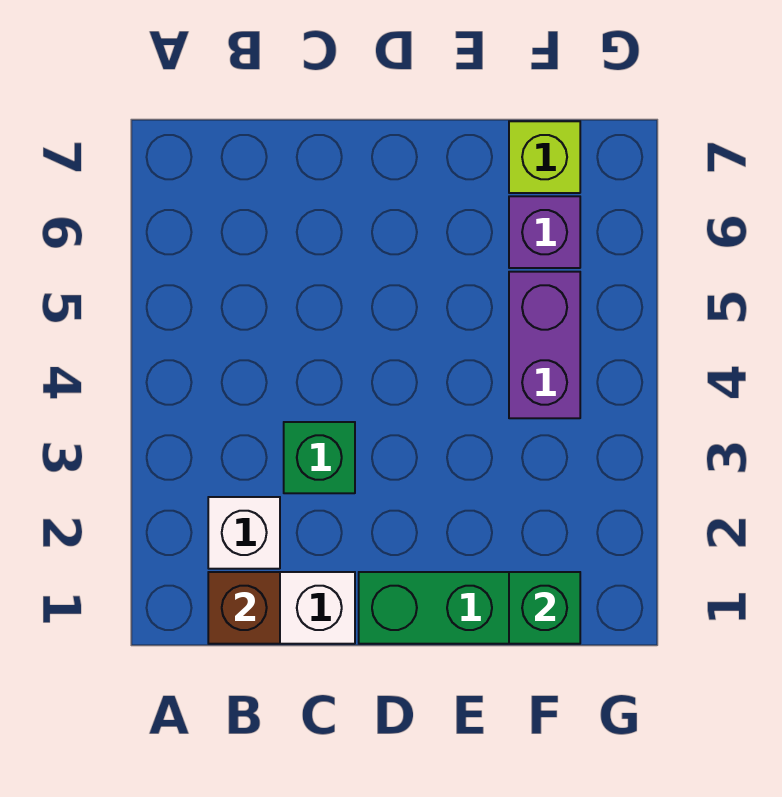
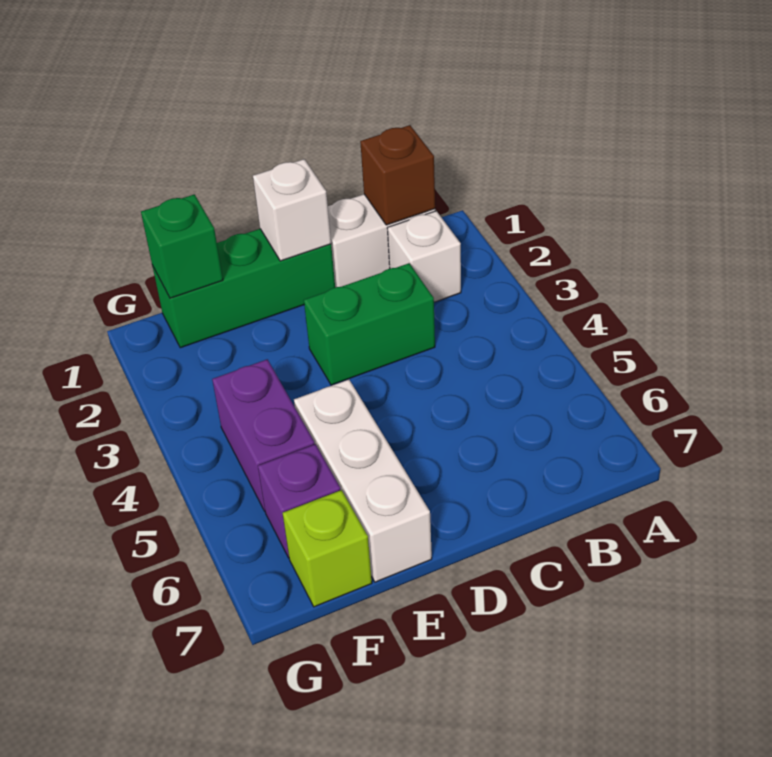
green brick C3 level 1 -> green brick C3:D3 level 1
none -> white brick D1 level 2
none -> white brick E5:E7 level 1

